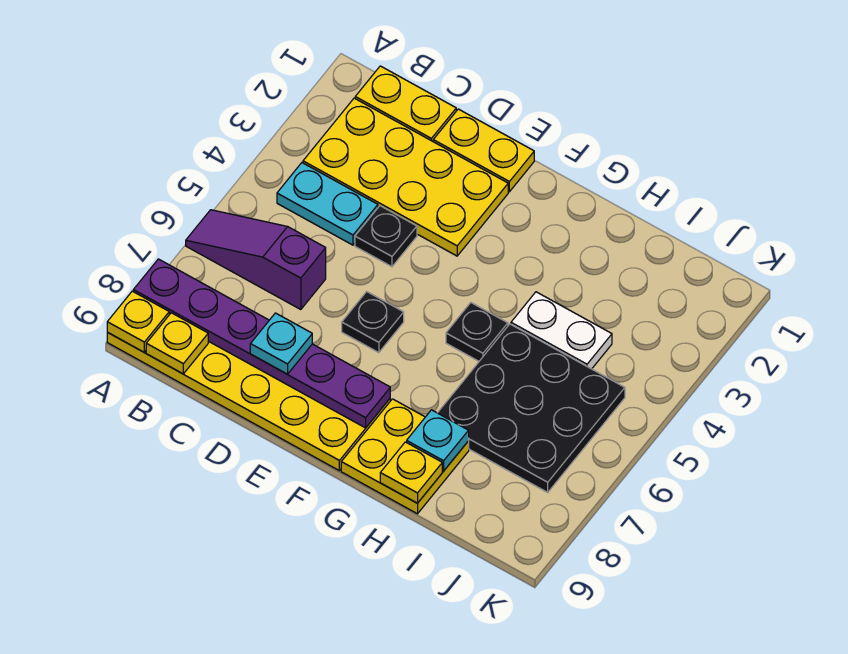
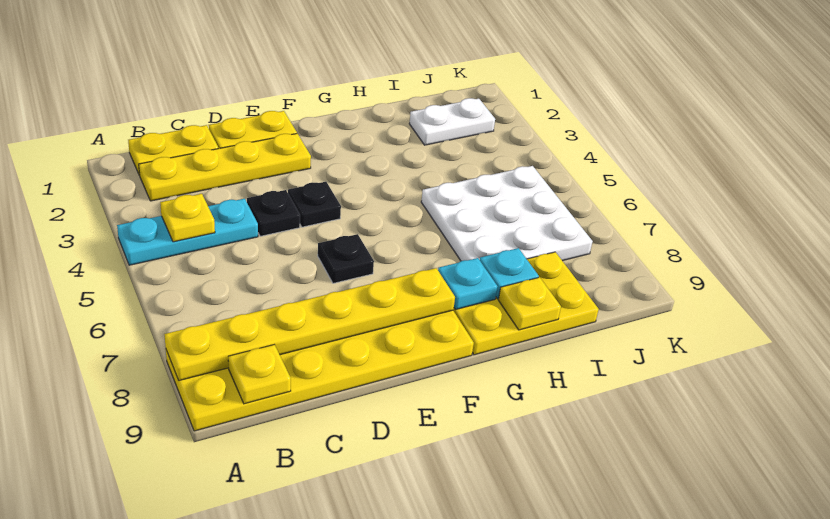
purple slope A6:C6 level 1 top C -> none
purple plate A8:F8 level 2 -> yellow plate A8:F8 level 2
yellow plate A9 level 2 -> yellow plate B4 level 2
yellow plate B2:E3 level 1 -> yellow plate B2:E2 level 1
cyan plate B4:C4 level 1 -> cyan plate A4:C4 level 1
cyan plate D8 level 3 -> cyan plate G8 level 2
black plate G5 level 1 -> black plate E4 level 1
yellow plate G8:H9 level 1 -> yellow plate G8:I9 level 1
white plate H4:I4 level 1 -> white plate I2:J2 level 1
black plate H5:J7 level 1 -> white plate H5:J7 level 1

